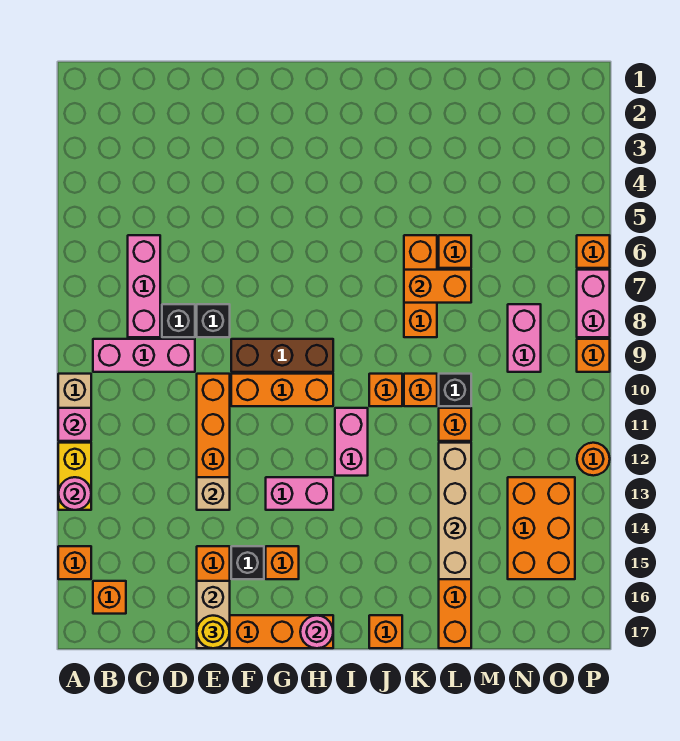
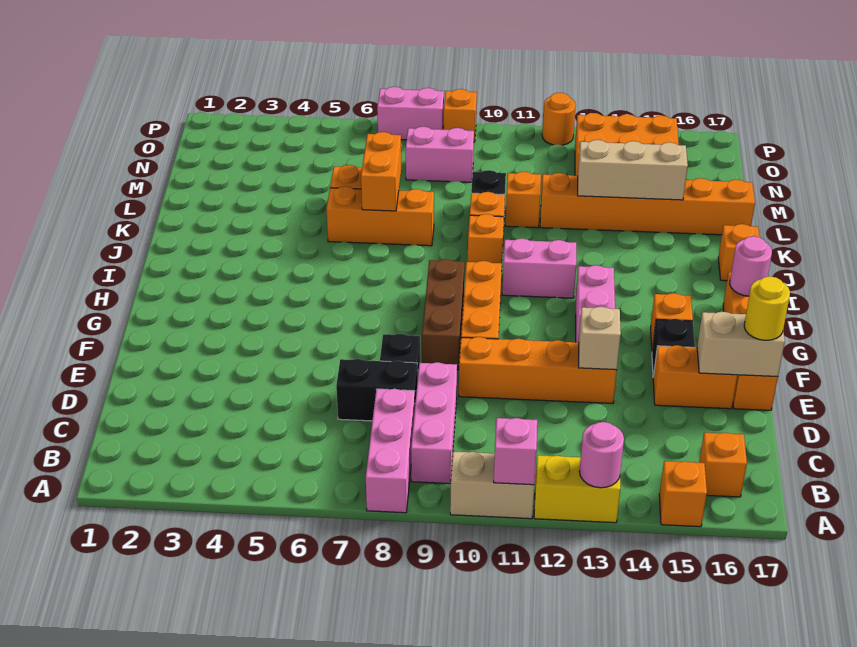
pink brick C6:C8 level 1 -> pink brick A8:C8 level 1
black brick D8 level 1 -> black brick D7:D8 level 1
tan brick L12:L15 level 2 -> tan brick L13:L15 level 2
orange brick P6 level 1 -> none

